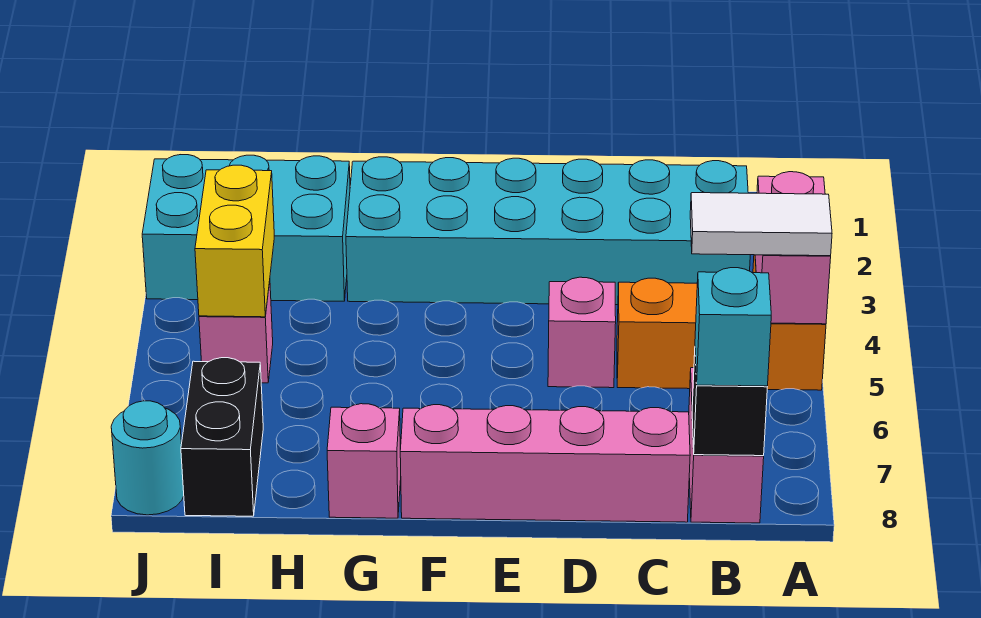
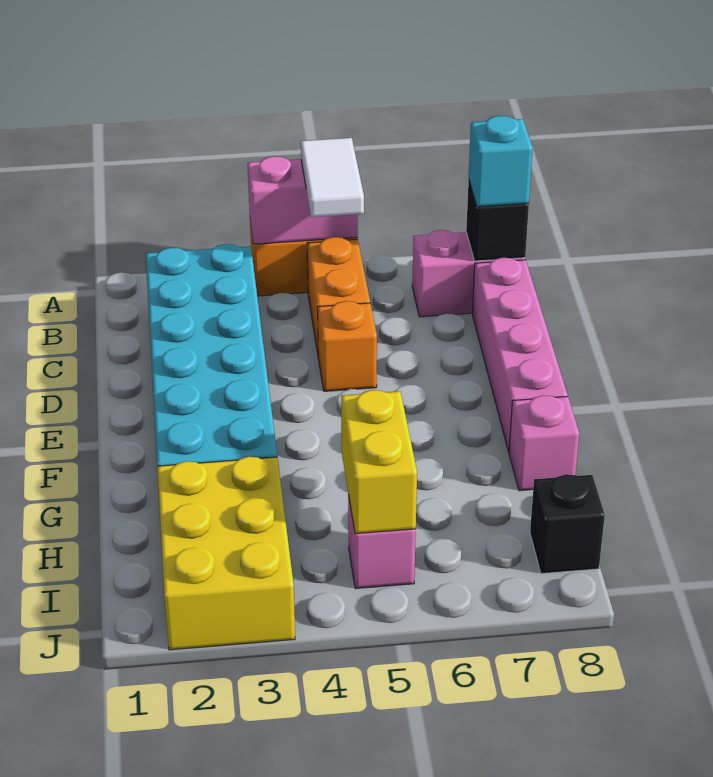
pink brick D5 level 1 -> orange brick D5 level 1
cyan brick H2:J3 level 1 -> yellow brick H2:J3 level 1
yellow brick I4:I5 level 2 -> yellow brick H5:I5 level 2
black brick I7:I8 level 1 -> black brick I8 level 1
cyan round brick J8 level 1 -> none

